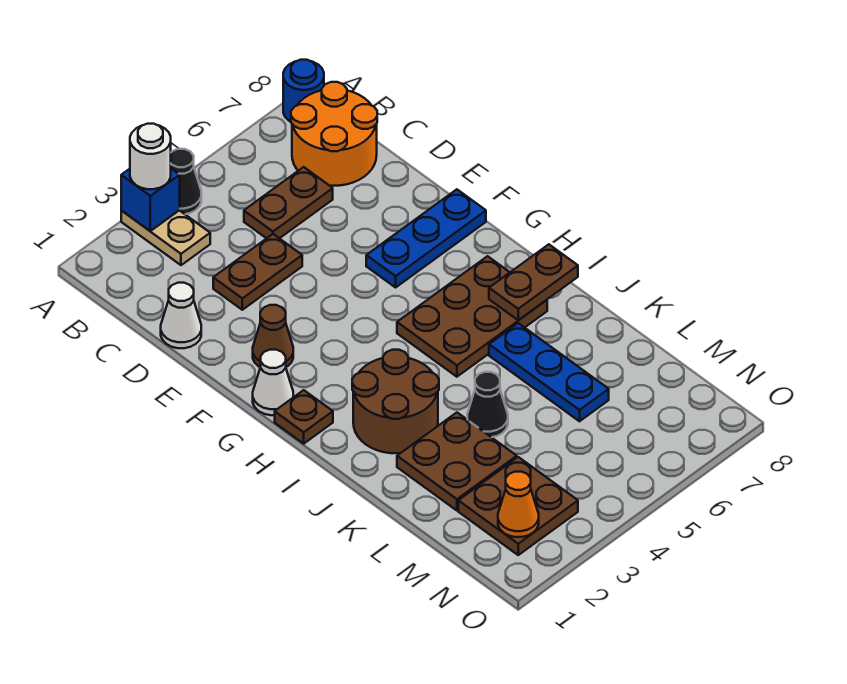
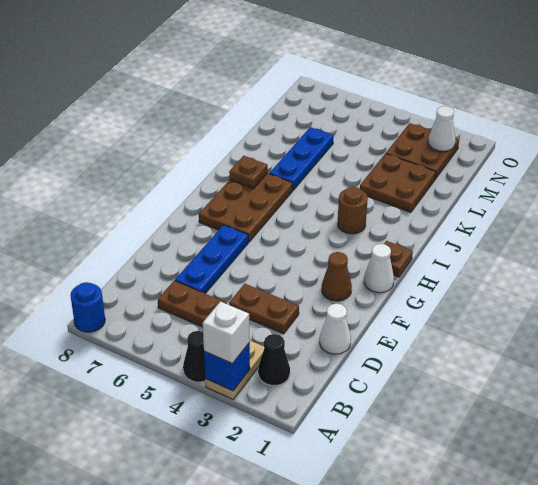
white round brick A3 level 3 -> white brick A3 level 3
orange round brick B7:C8 level 1 -> none
blue plate F6:F8 level 1 -> blue plate D6:F6 level 1
brown plate H5:I7 level 1 -> brown plate G6:I7 level 1
brown round brick I2:J3 level 1 -> brown round brick I3 level 1
brown plate I7:I8 level 2 -> brown plate I7 level 2
black cone K4 level 1 -> black cone B2 level 1
orange cone N2 level 2 -> white cone N2 level 2

